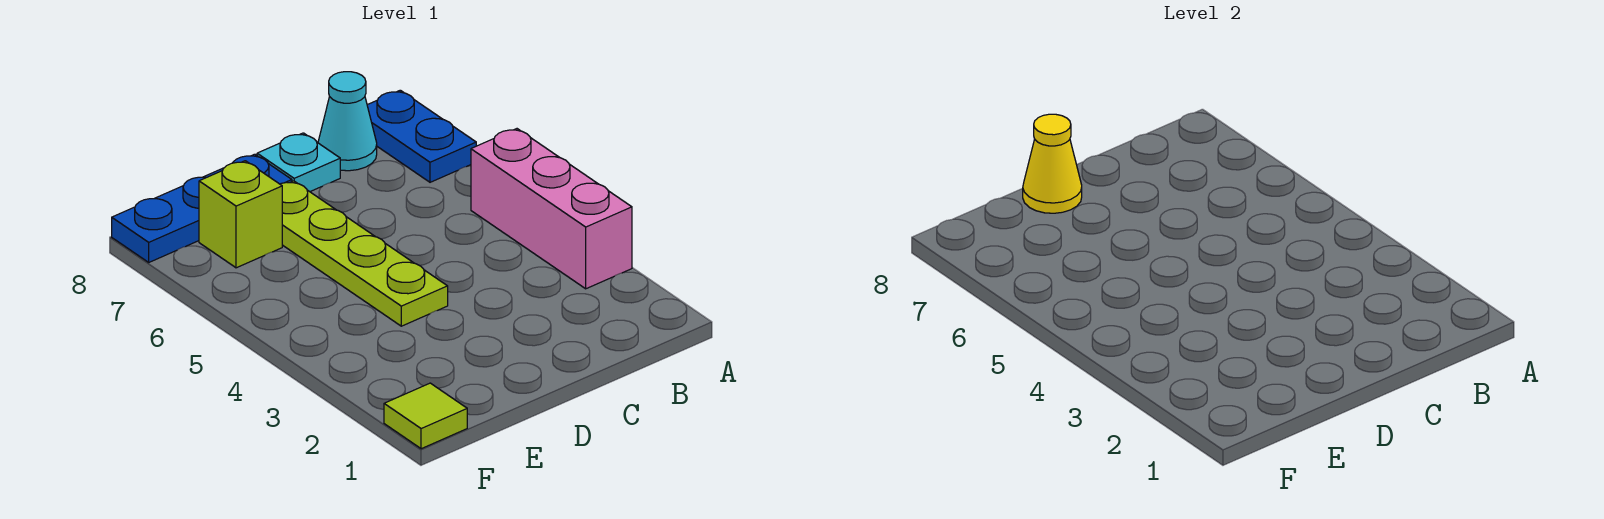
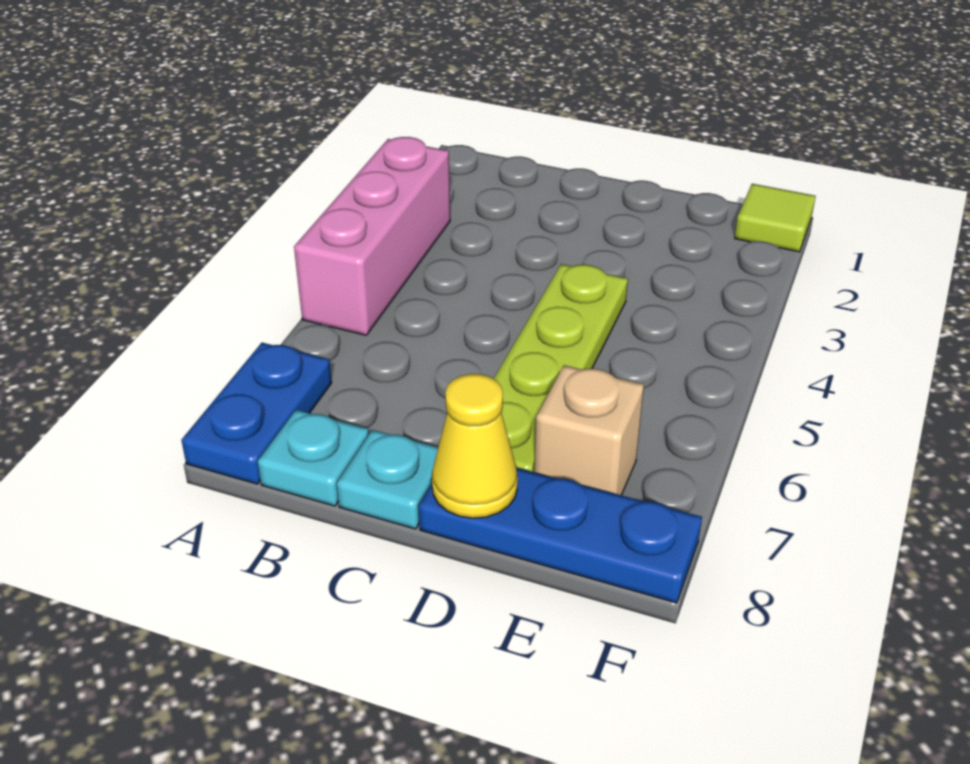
cyan cone B8 level 1 -> cyan plate B8 level 1
lime brick E7 level 1 -> tan brick E7 level 1

